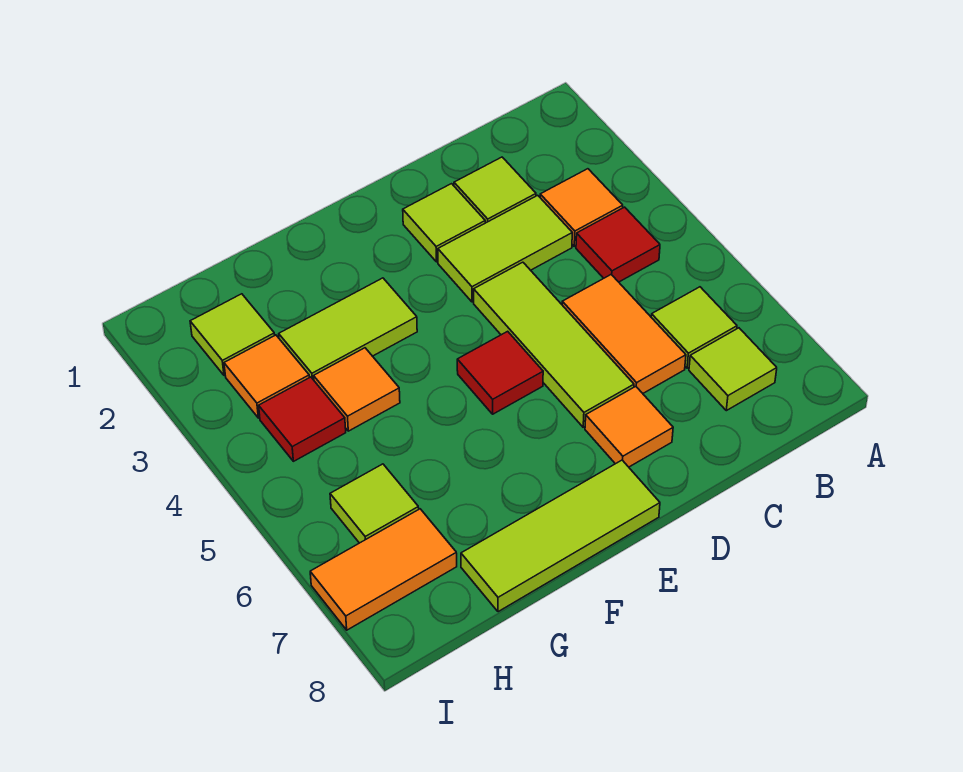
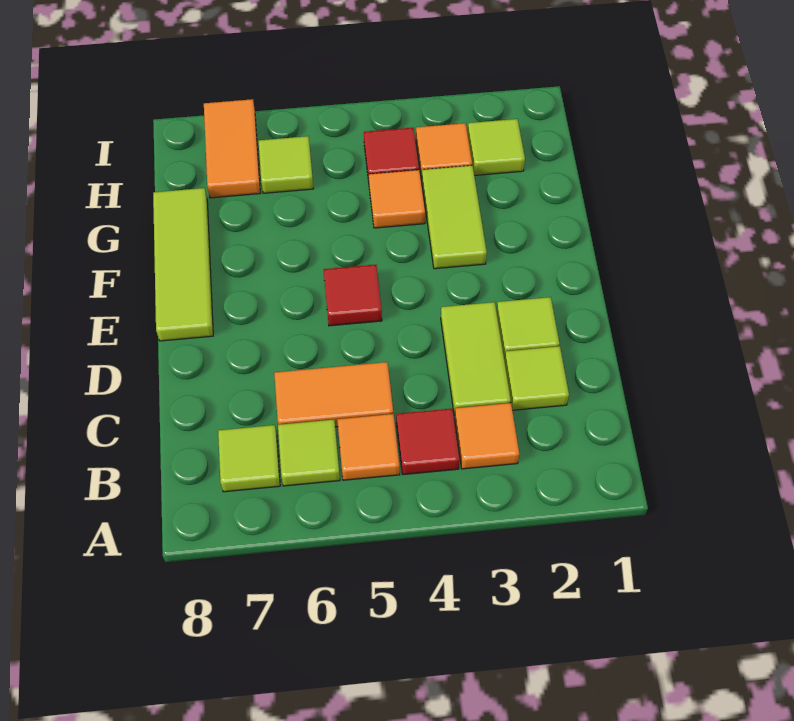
lime tile D4:D6 level 1 -> none
orange tile D7 level 1 -> orange tile B5 level 1

